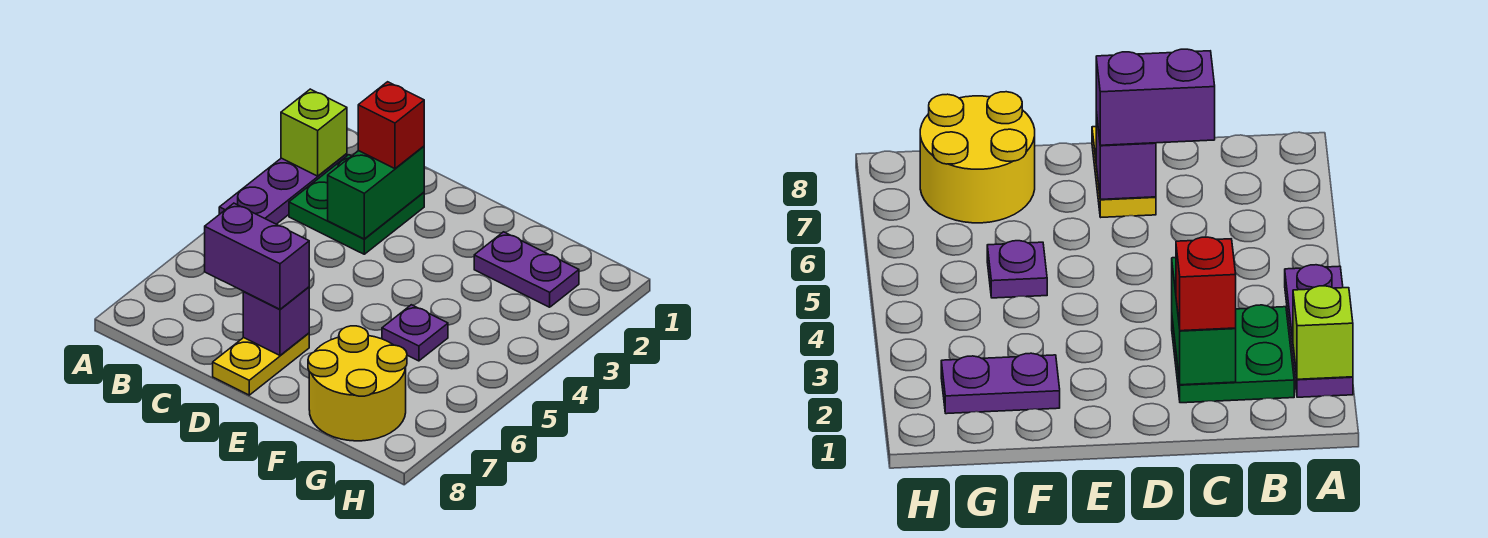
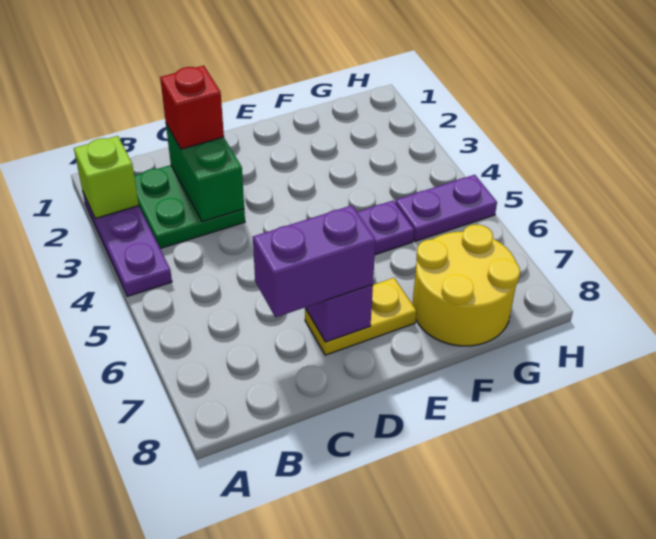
yellow plate D7:D8 level 1 -> yellow plate D7:E7 level 1
purple plate F2:G2 level 1 -> purple plate G5:H5 level 1

